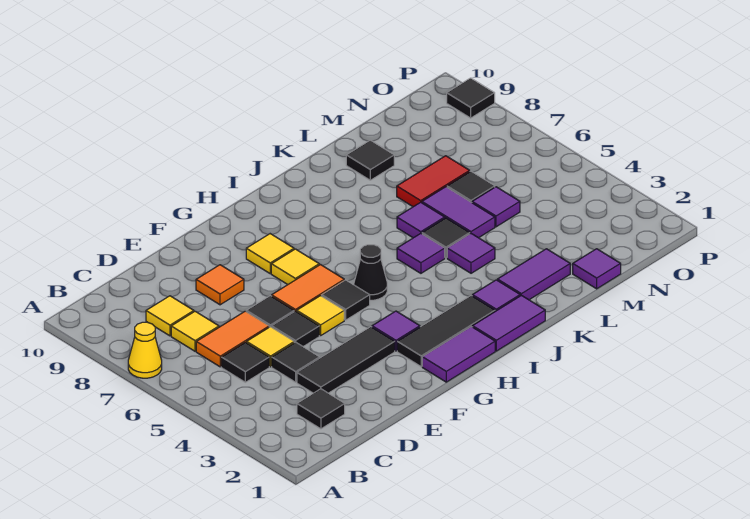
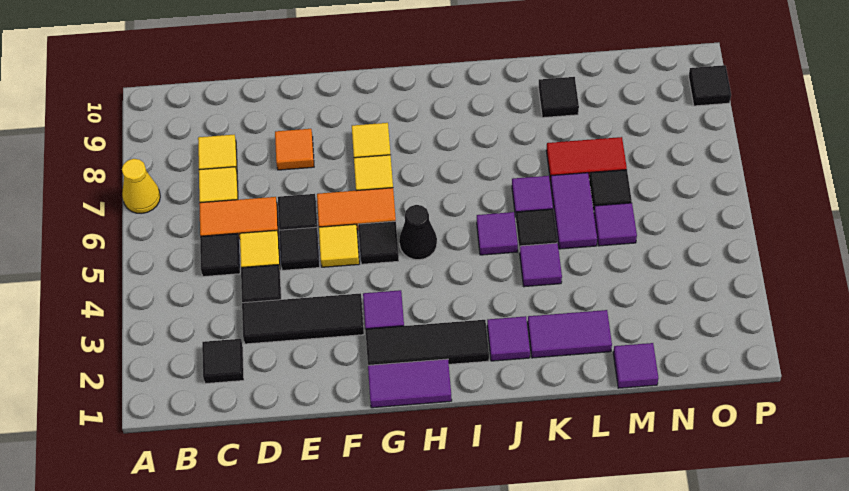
purple tile I1:J1 level 1 -> none

